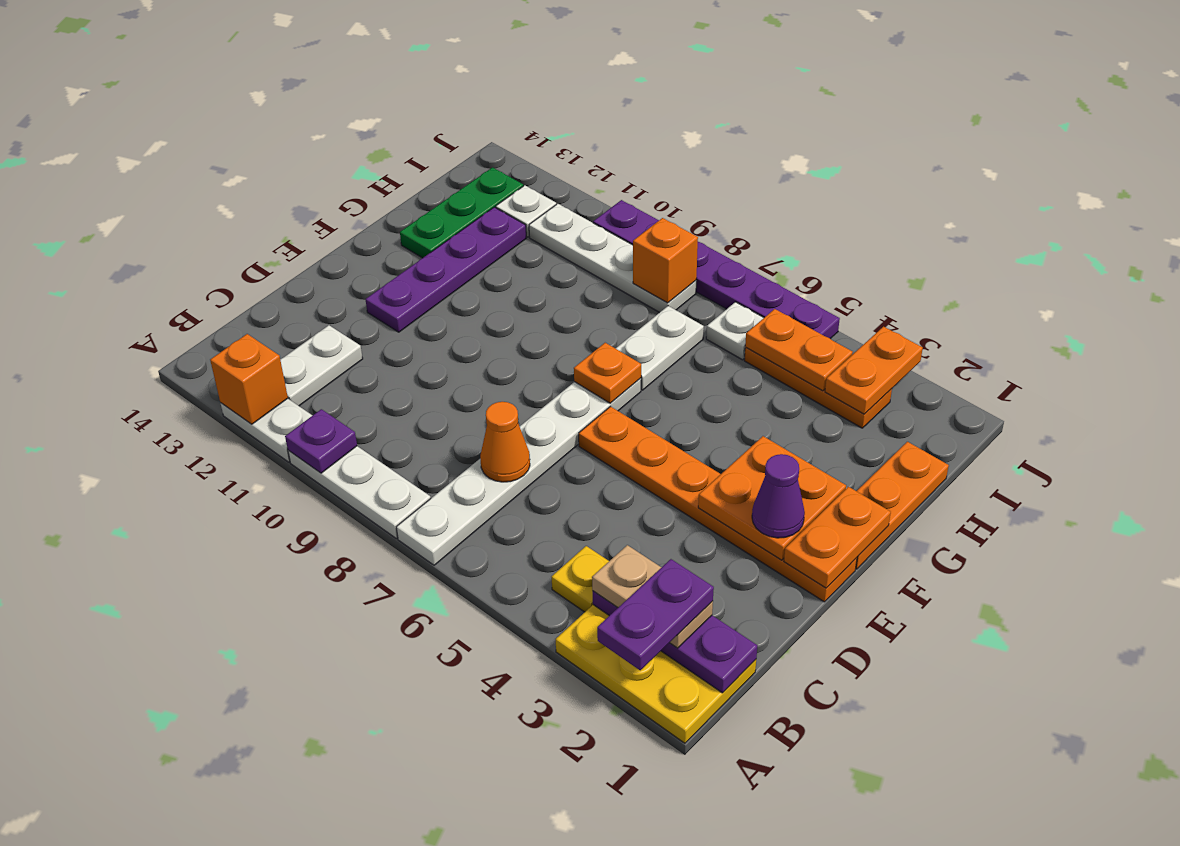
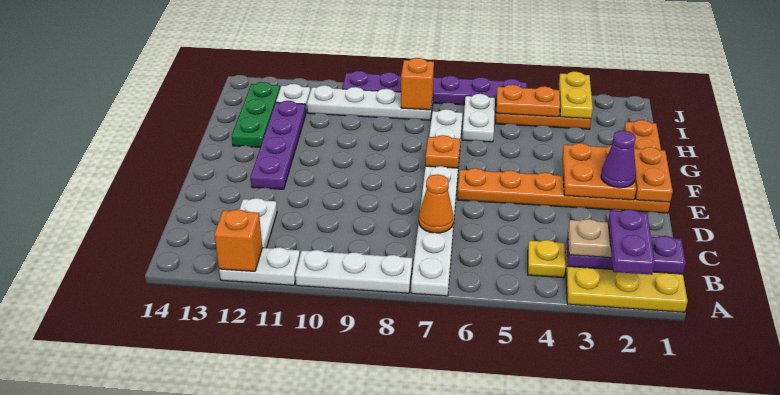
purple plate A10 level 2 -> none
orange plate I3:J3 level 2 -> yellow plate I3:J3 level 2
white plate I6 level 1 -> white plate H6:I6 level 1

